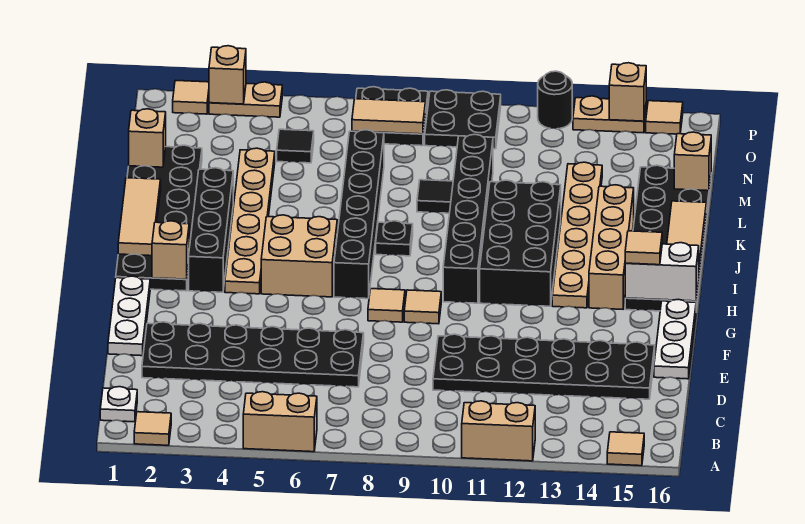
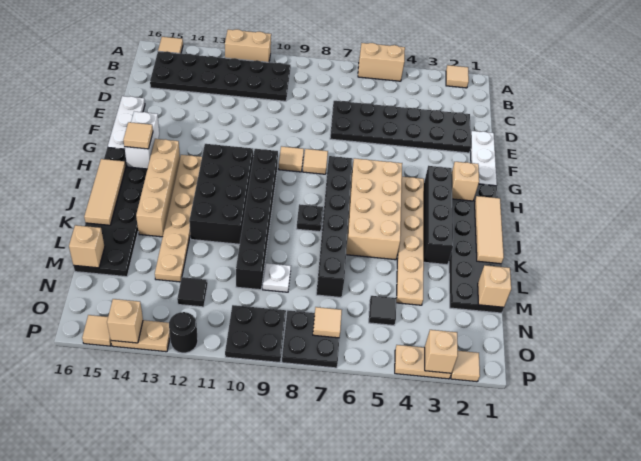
white plate B1 level 1 -> white plate M9 level 1
black plate D10:E15 level 1 -> black plate B10:C15 level 1
tan brick H5:I6 level 1 -> tan brick H5:K6 level 1
white brick H15:H16 level 2 -> white brick G15:H15 level 2
black tile L9 level 1 -> black tile N12 level 1
tan tile O7:O8 level 2 -> tan tile O7 level 2

